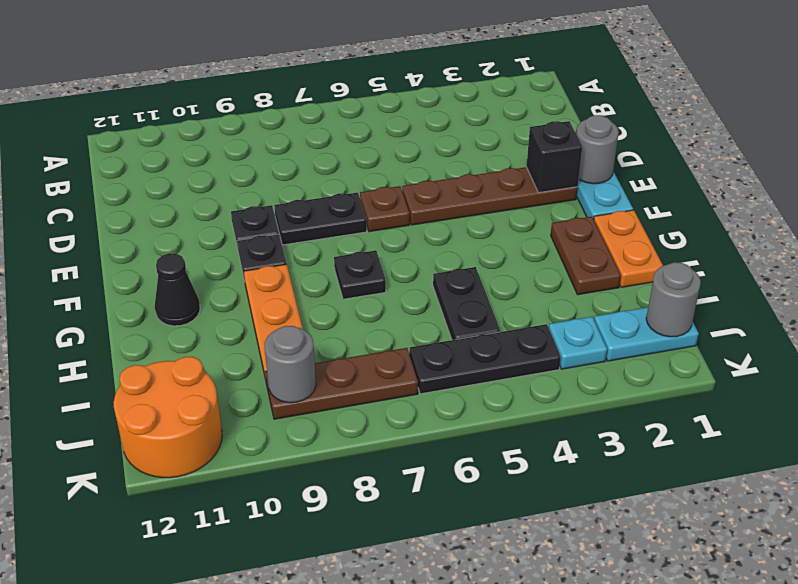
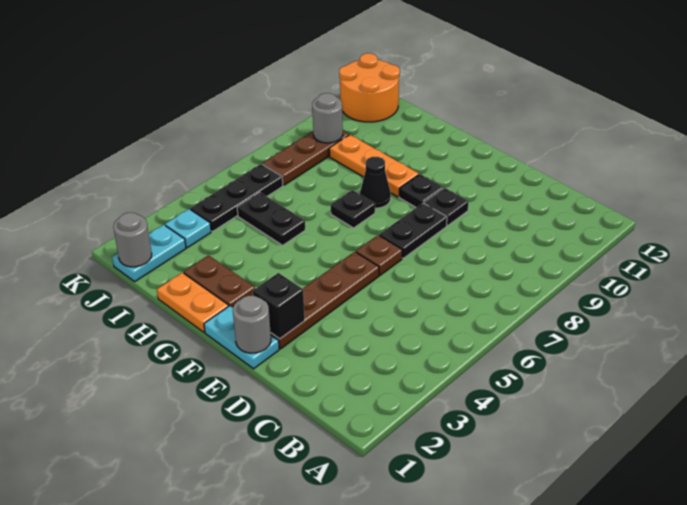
black cone G11 level 1 -> black cone G8 level 1

